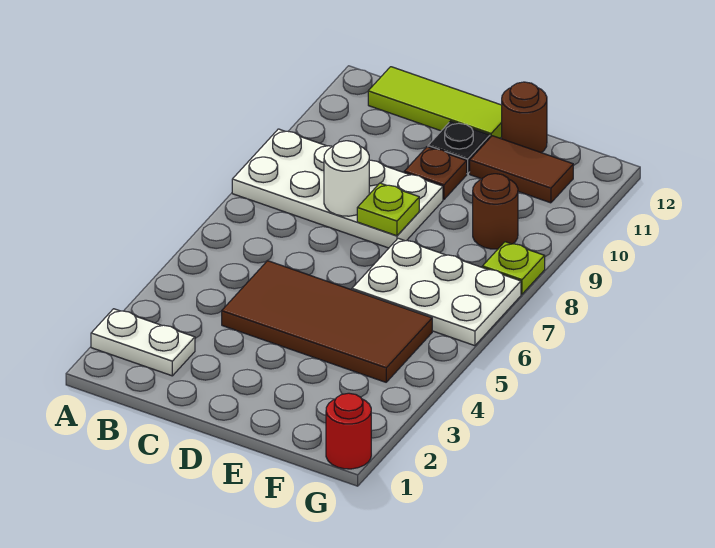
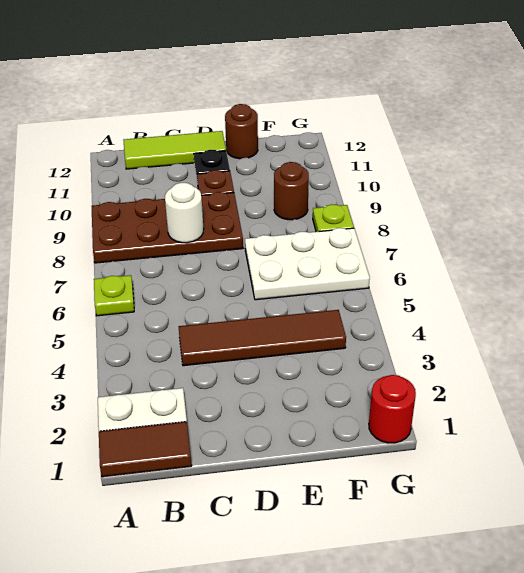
white plate A8:D9 level 1 -> brown plate A8:D9 level 1
brown tile C4:F5 level 1 -> brown tile C4:F4 level 1
lime plate D8 level 2 -> lime plate A6 level 1
brown tile E11:F11 level 1 -> brown tile A1:B1 level 1

